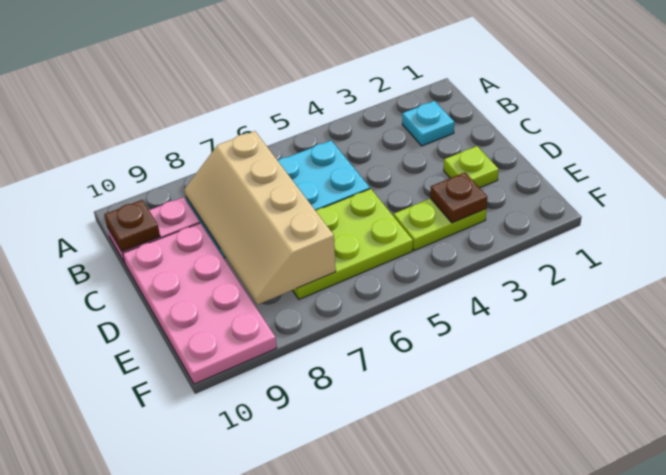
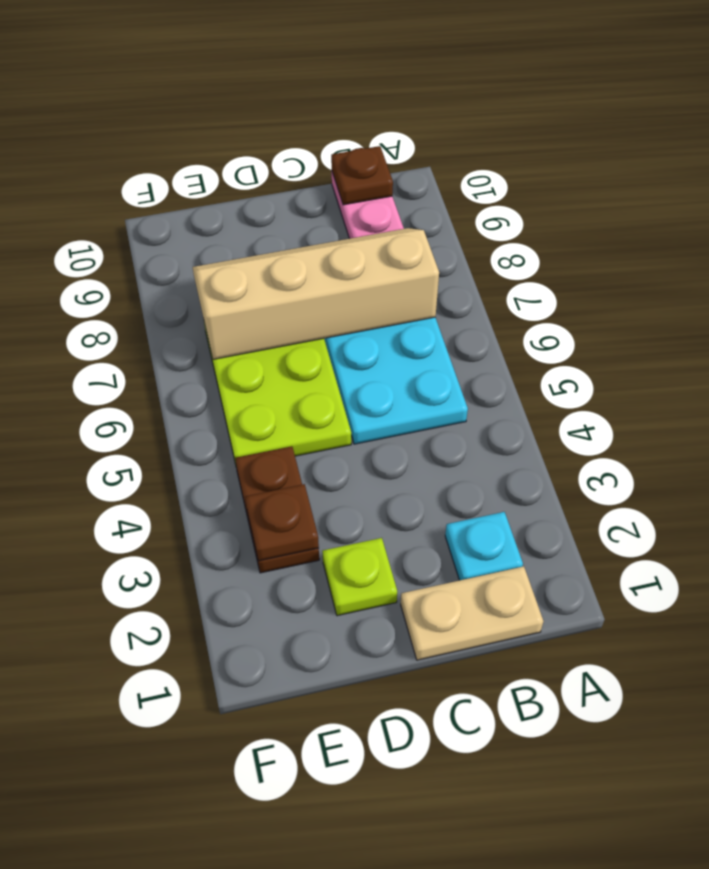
none -> tan plate B1:C1 level 1
pink plate C9:F10 level 1 -> none
lime plate E3:E4 level 1 -> brown plate E3:E4 level 1

